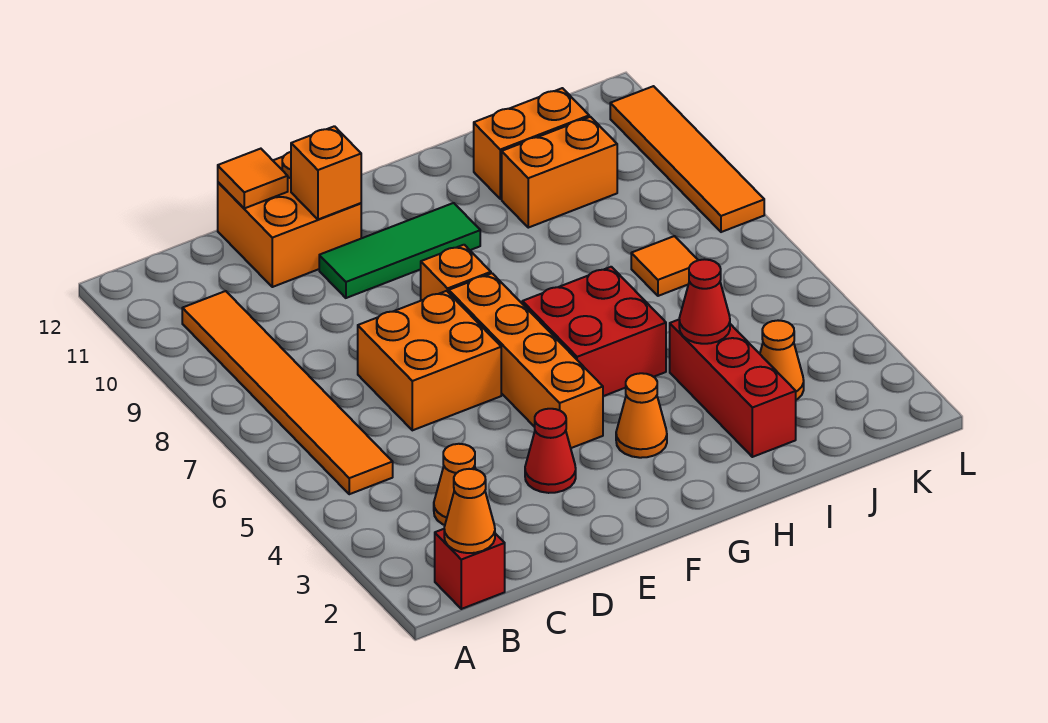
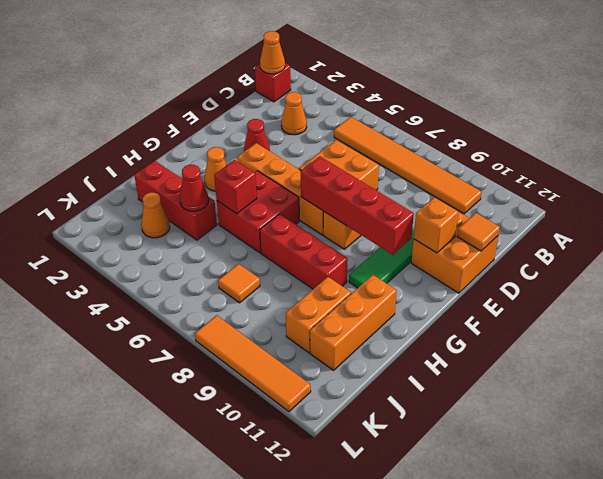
none -> red brick F7:F10 level 2
none -> red brick H5 level 2
none -> red brick H7:H9 level 1
orange brick I11:J11 level 1 -> orange brick H11:J11 level 1

